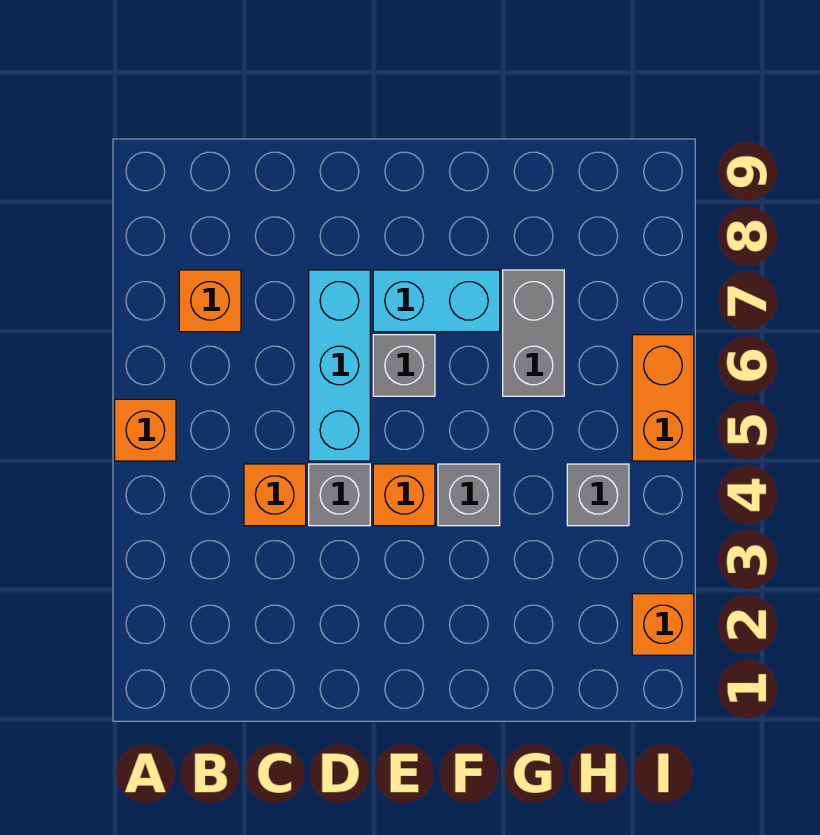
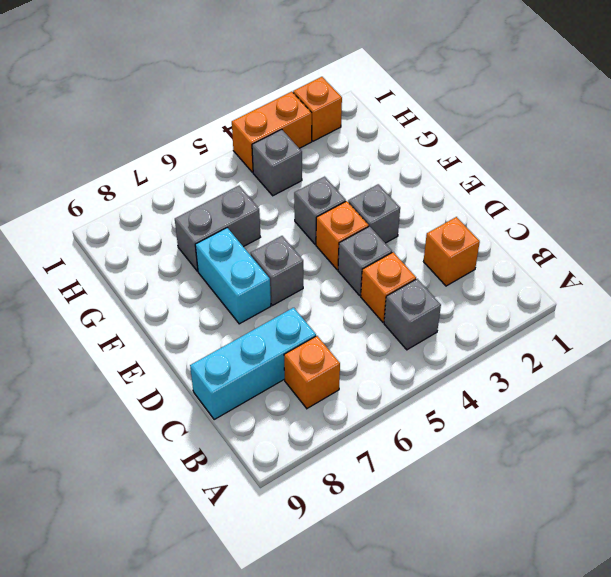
orange brick A5 level 1 -> orange brick C2 level 1
none -> grey brick B4 level 1
cyan brick D5:D7 level 1 -> cyan brick C7:C9 level 1
none -> grey brick E3 level 1
orange brick I5:I6 level 1 -> orange brick I3:I4 level 1

